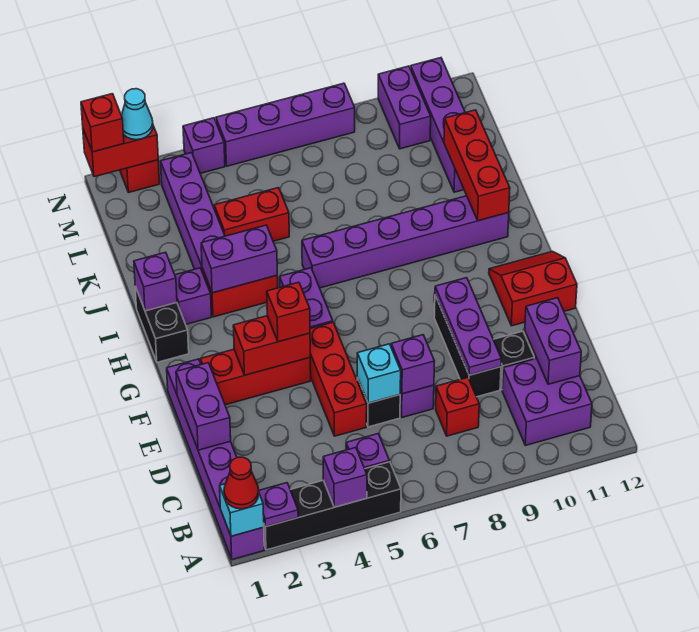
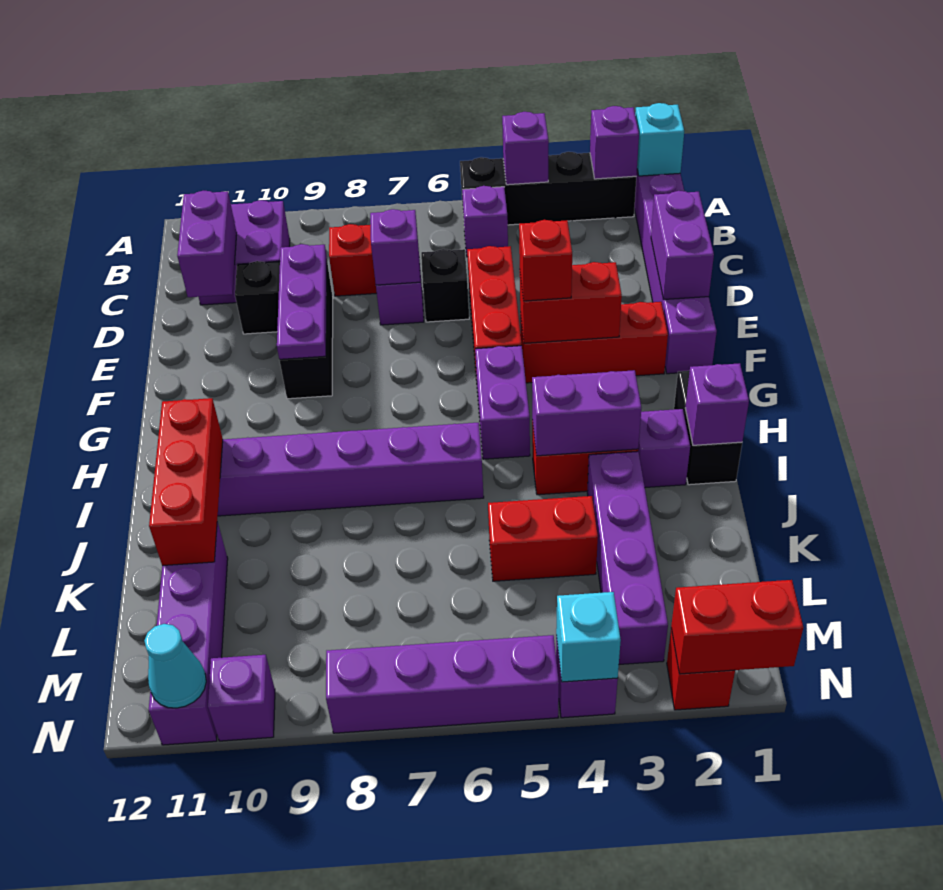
red cone A1 level 3 -> none
purple plate A2 level 2 -> purple brick A2 level 2
cyan brick D6 level 2 -> cyan brick N4 level 2
red slope F11:G12 level 1 top F -> none
purple brick M10:N10 level 1 -> purple brick N10 level 1
red brick N1 level 3 -> none
cyan cone N2 level 3 -> cyan cone N11 level 2

